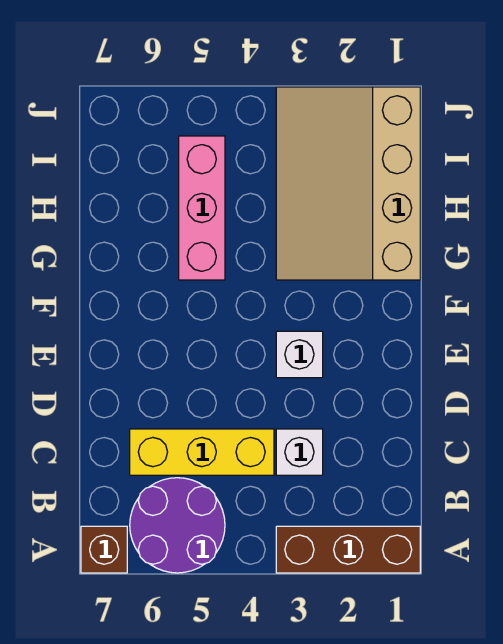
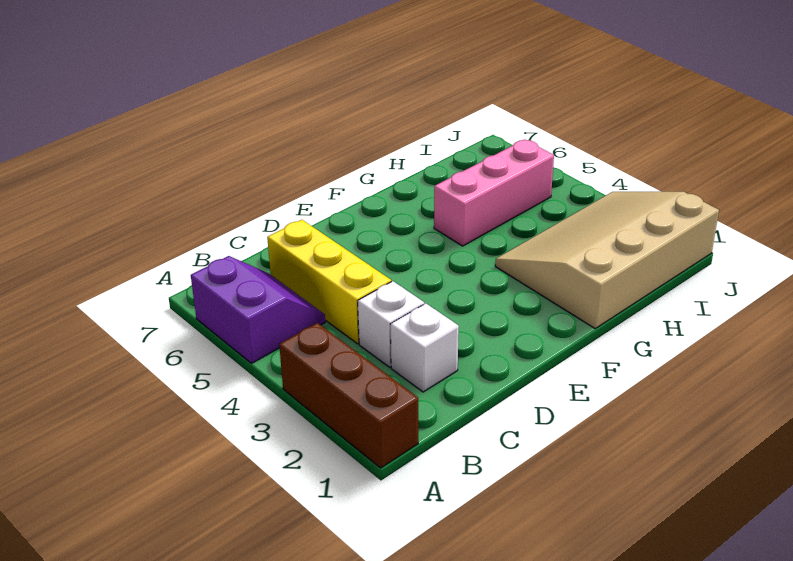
purple round brick A5:B6 level 1 -> purple slope A5:B6 level 1 top A
brown brick A7 level 1 -> none
white brick E3 level 1 -> white brick C2 level 1

